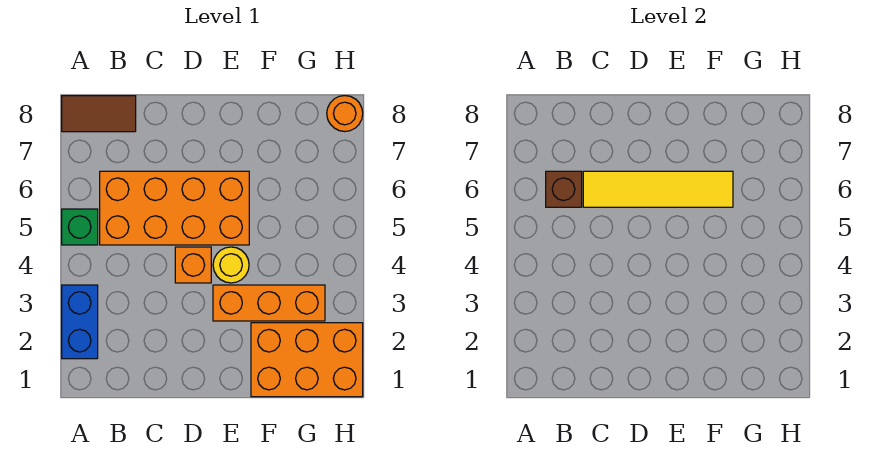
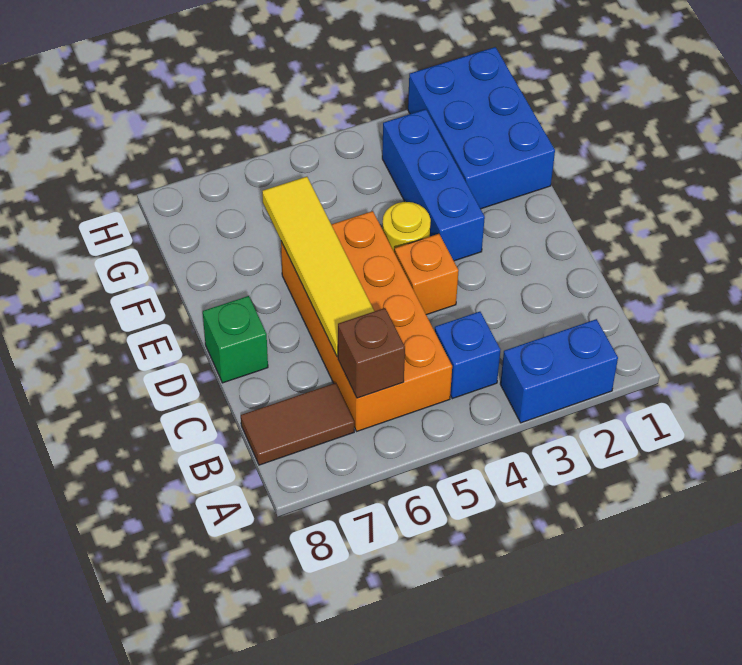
green brick A5 level 1 -> green brick D8 level 1
brown tile A8:B8 level 1 -> brown tile B7:B8 level 1
none -> blue brick B4 level 1
orange brick E3:G3 level 1 -> blue brick E3:G3 level 1
orange brick F1:H2 level 1 -> blue brick F1:H2 level 1
orange round brick H8 level 1 -> none

